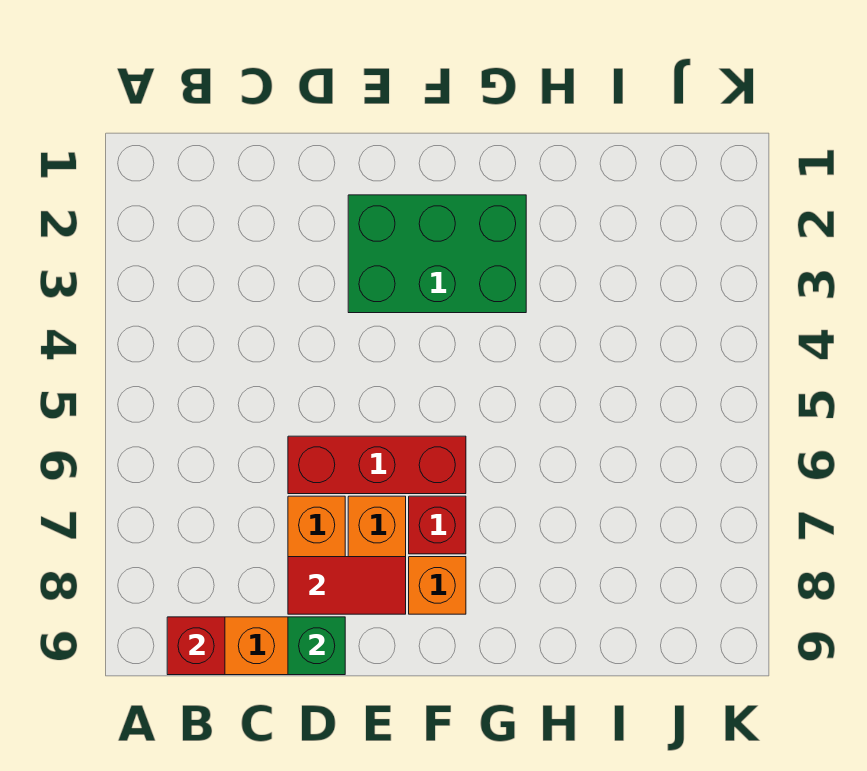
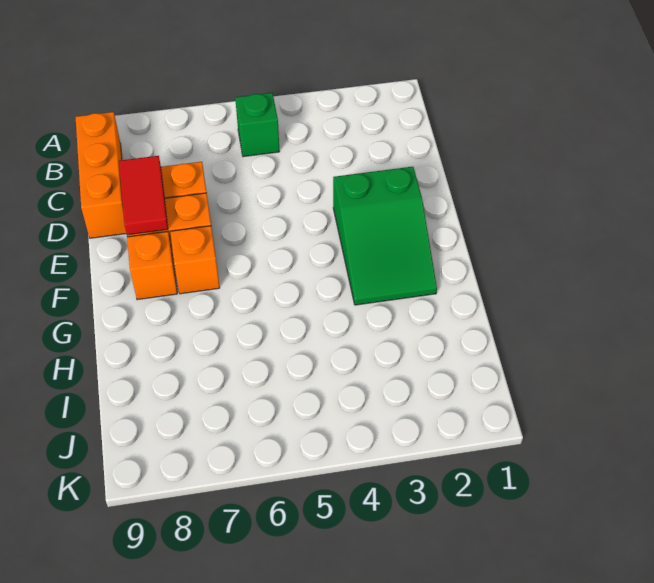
red brick B9 level 2 -> none
red brick D6:F6 level 1 -> none
green brick D9 level 2 -> green brick B5 level 1
green brick E2:G3 level 1 -> green slope E2:G3 level 1 top E
red brick F7 level 1 -> orange brick F7 level 1

